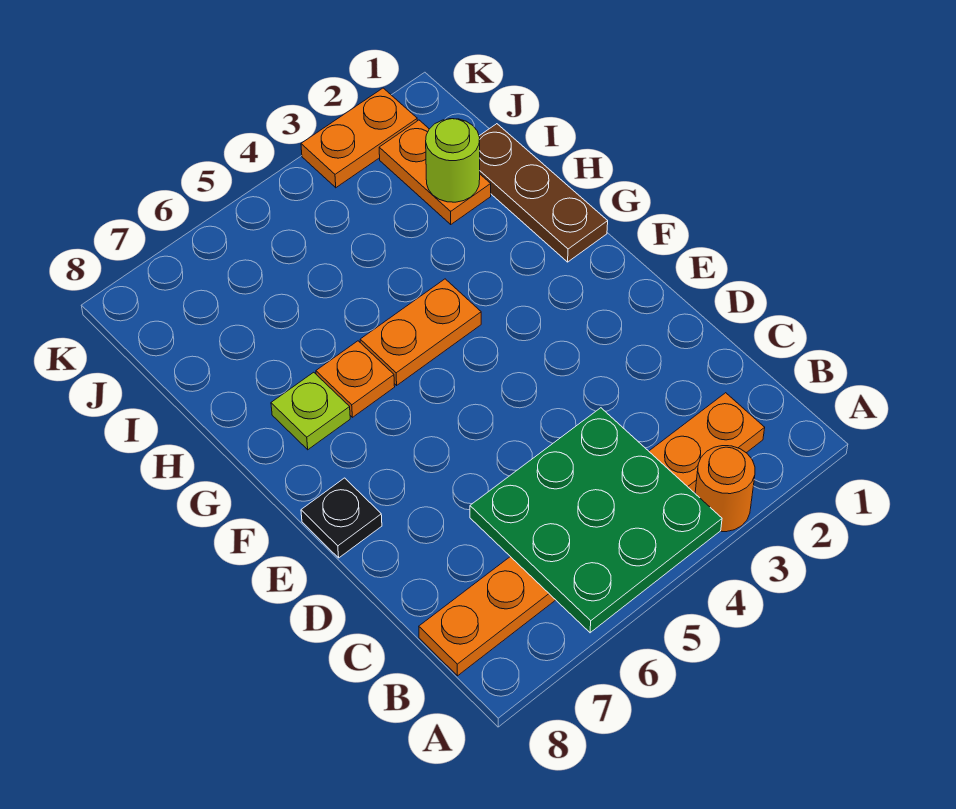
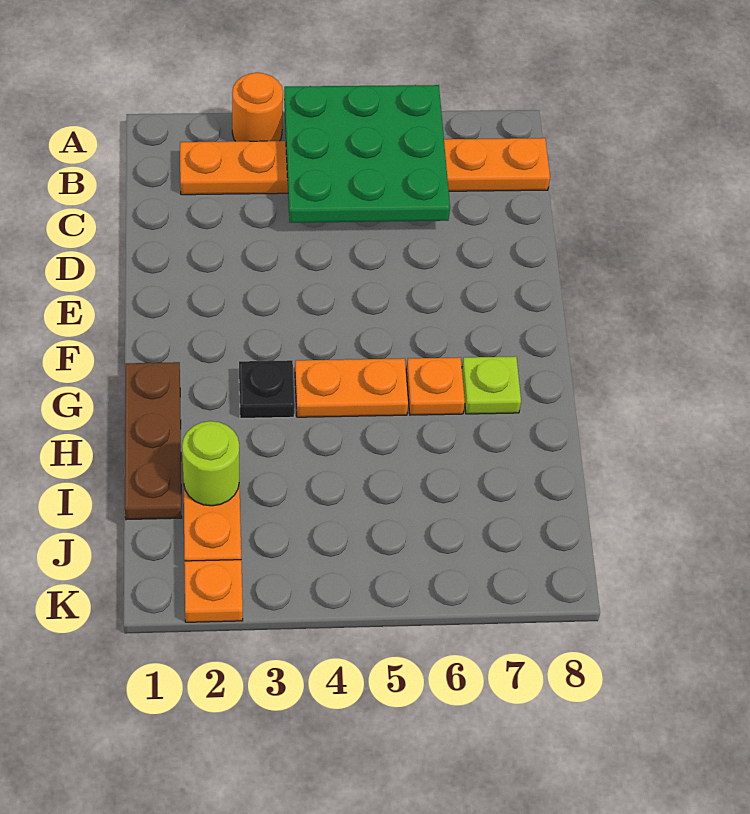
black plate E8 level 1 -> black plate G3 level 1
orange plate K2:K3 level 1 -> orange plate K2 level 1

